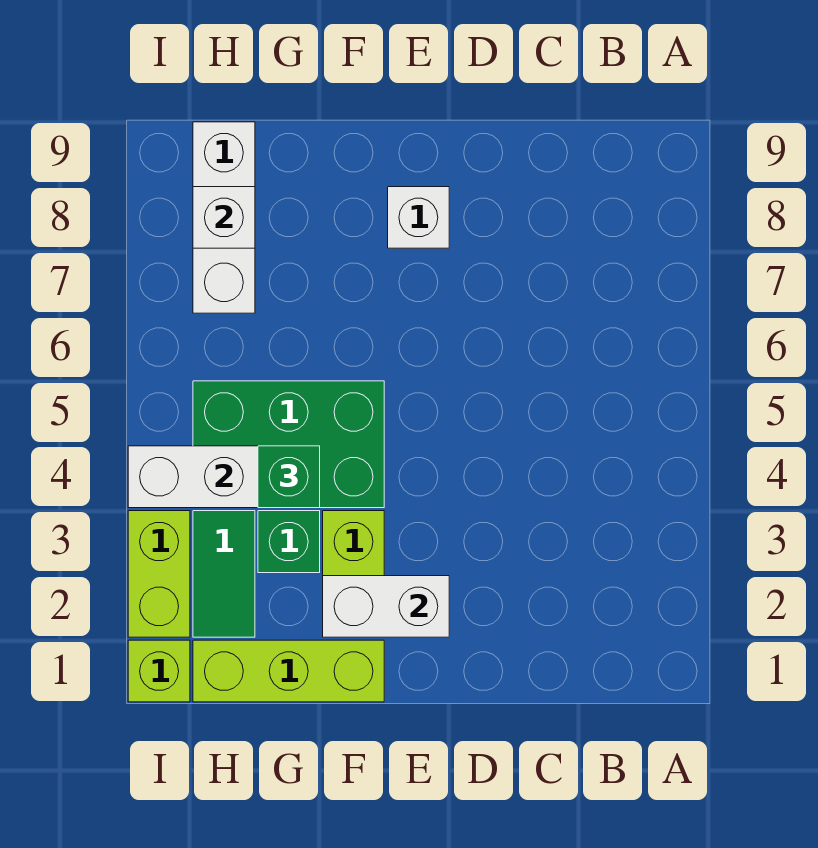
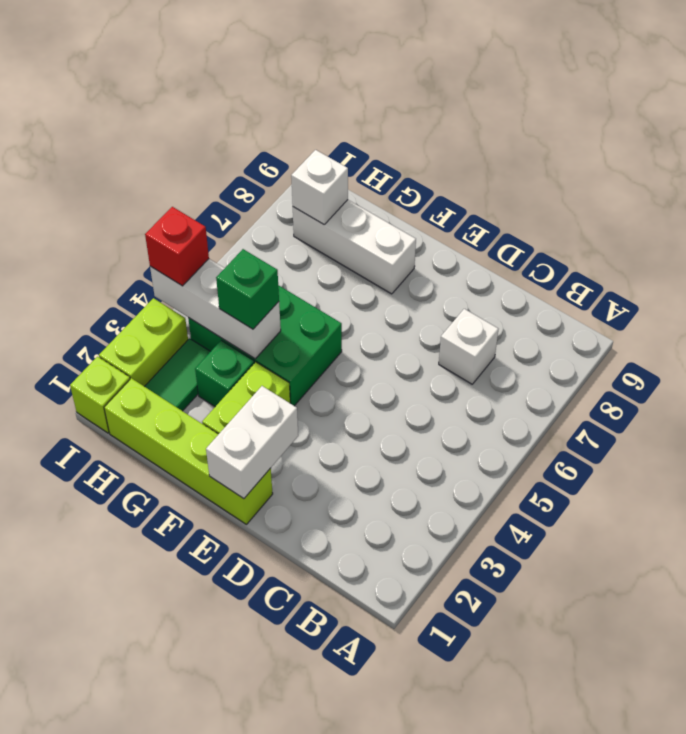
white brick E2:F2 level 2 -> white brick E1:E2 level 2
white brick E8 level 1 -> white brick C7 level 1
lime brick F1:H1 level 1 -> lime brick E1:H1 level 1
white brick H7:H9 level 1 -> white brick F8:H8 level 1
none -> red brick I4 level 3

